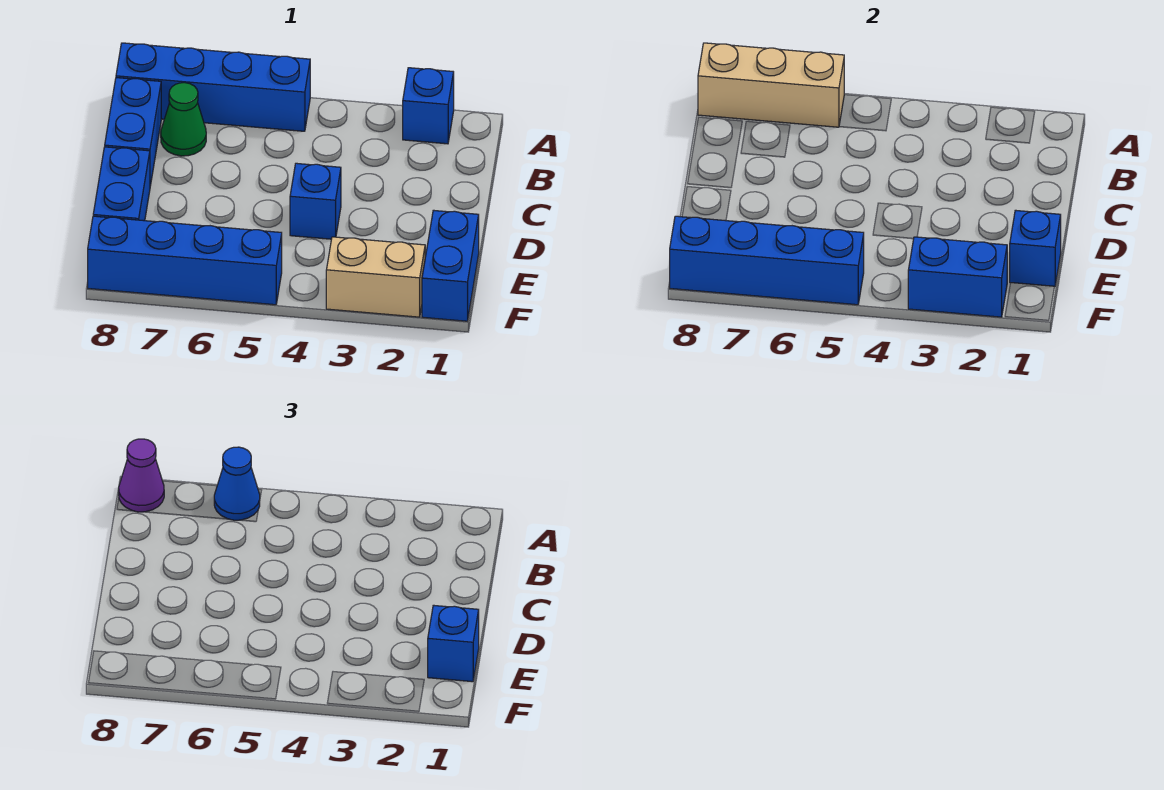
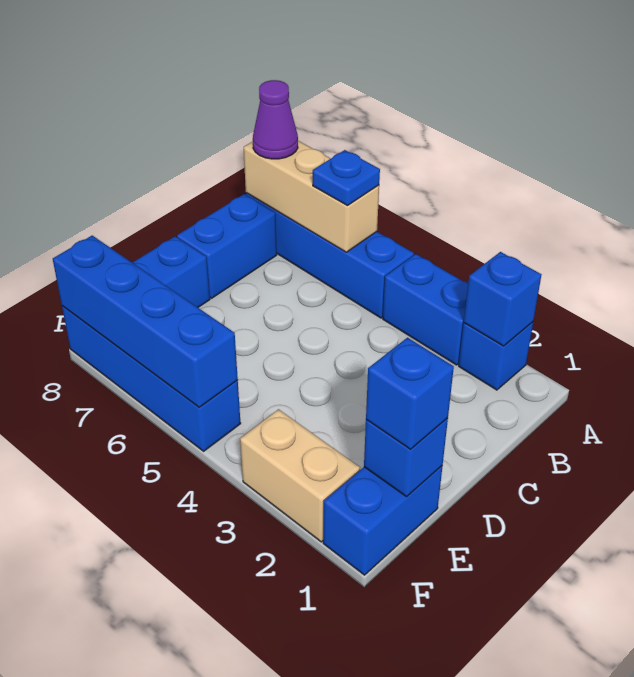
blue cone A6 level 3 -> blue plate A6 level 3
green cone B7 level 1 -> none
blue brick D4 level 1 -> blue brick A2 level 2
blue brick F2:F3 level 2 -> blue brick A3:A4 level 1

